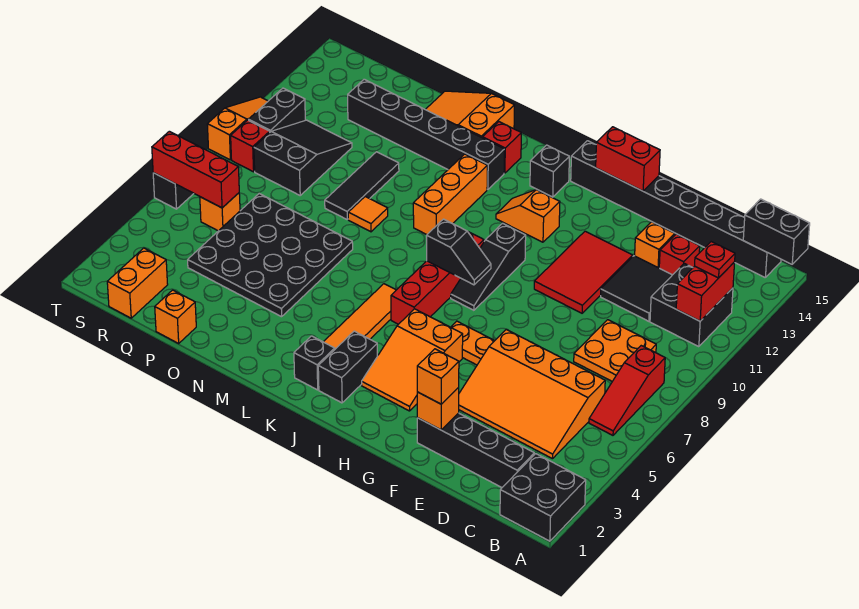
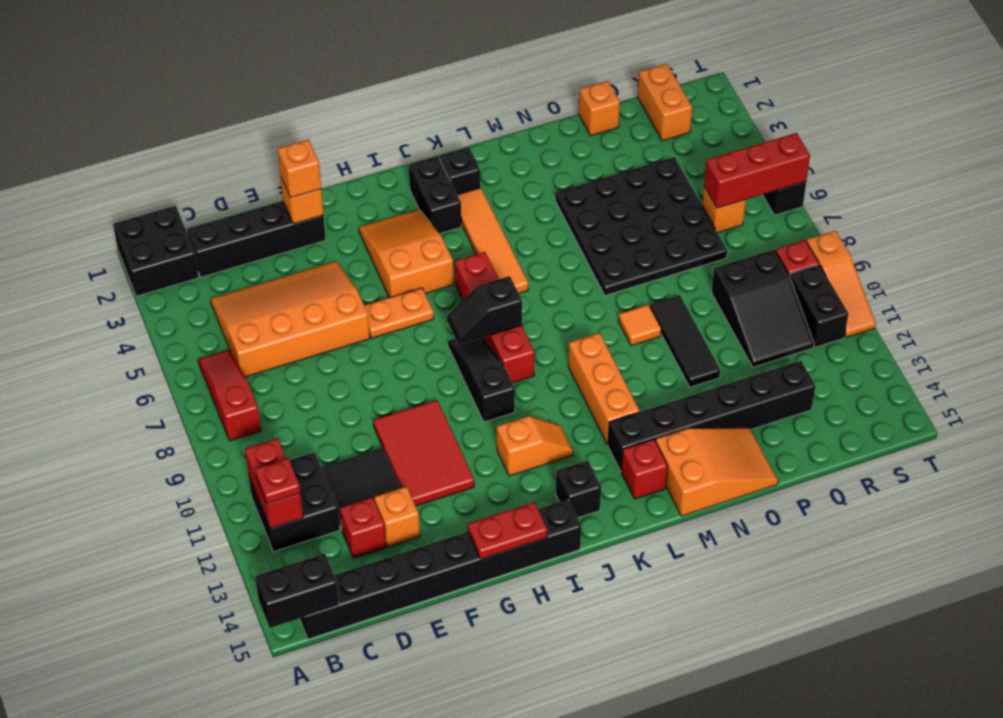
orange plate C8:D9 level 1 -> none
red brick G15:H15 level 2 -> red plate G15:H15 level 2

